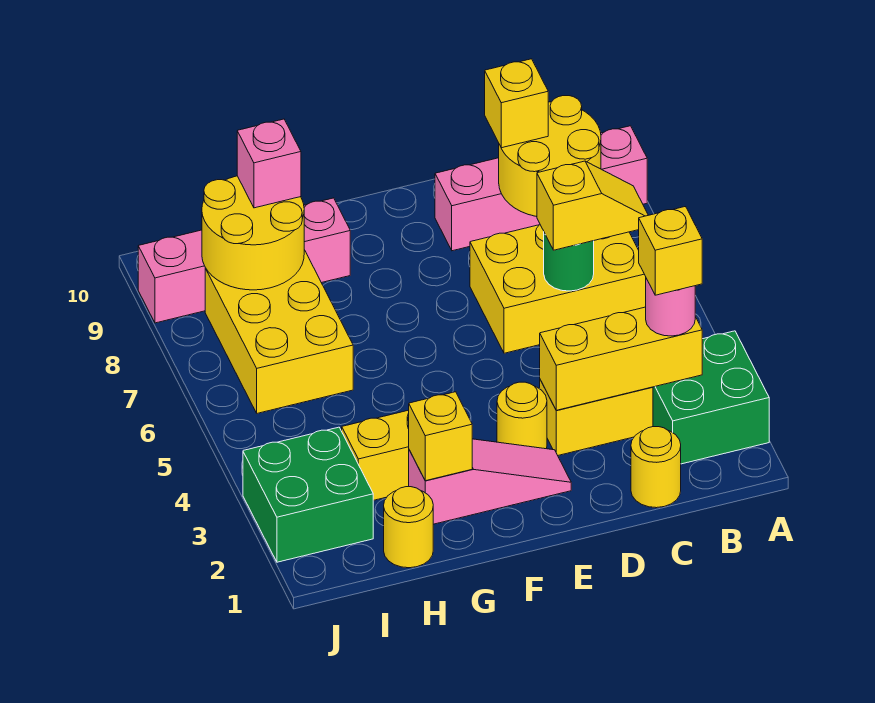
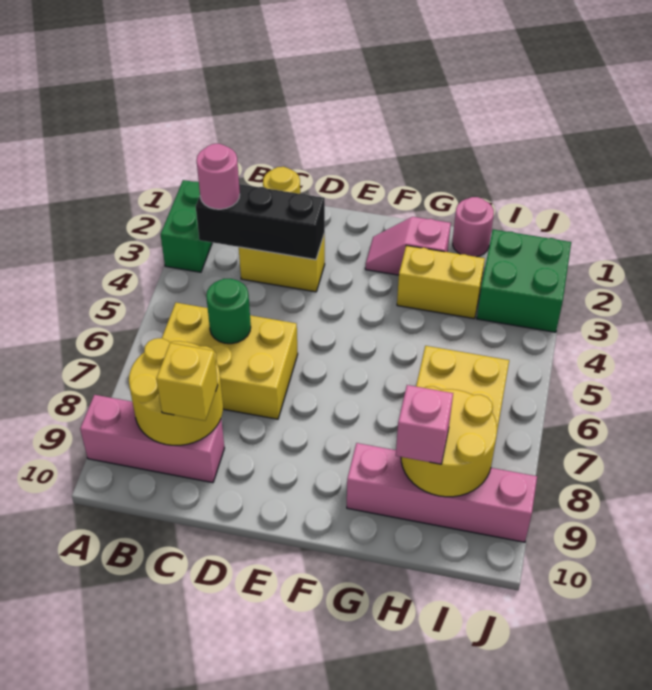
green brick A2:B3 level 1 -> green brick A2:A3 level 1
pink brick A9:D9 level 1 -> pink brick A9:C9 level 1
yellow brick B3:D3 level 2 -> black brick B3:D3 level 2
yellow brick B3 level 4 -> none
yellow slope B6:C6 level 3 top C -> none
pink slope E2:G2 level 1 top G -> pink slope F2:G2 level 1 top G
yellow round brick E3 level 1 -> none
yellow brick G2 level 2 -> none
yellow round brick H1 level 1 -> pink round brick H1 level 1

